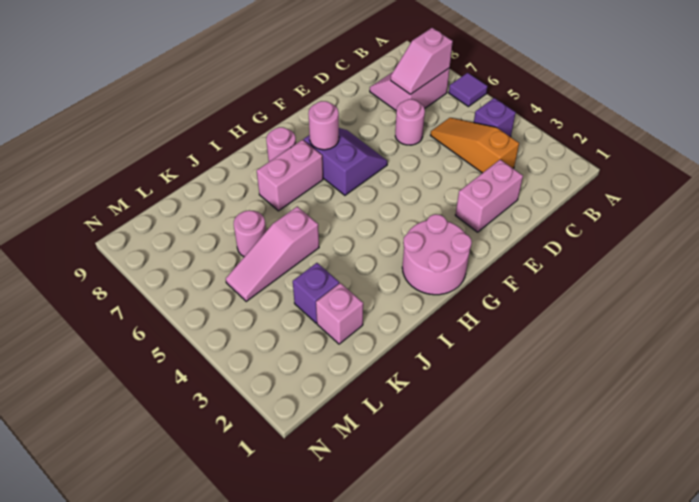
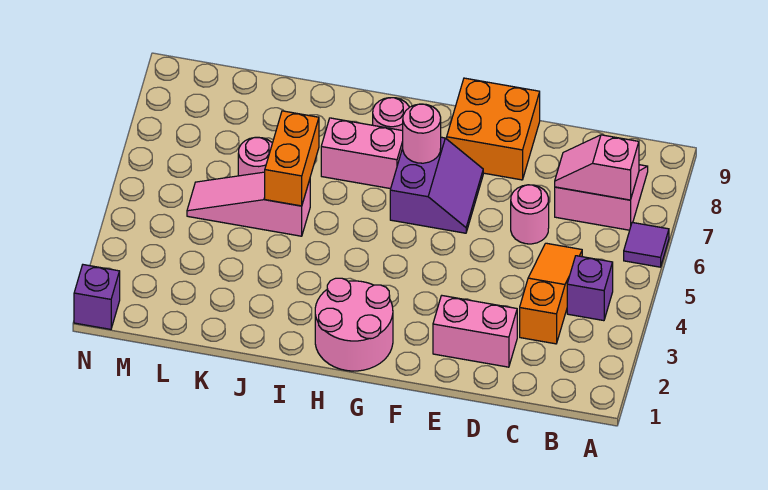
none -> orange brick E8:F9 level 1
none -> orange brick J5:J6 level 2
pink brick K2 level 1 -> none
purple brick K3 level 1 -> purple brick N1 level 1

